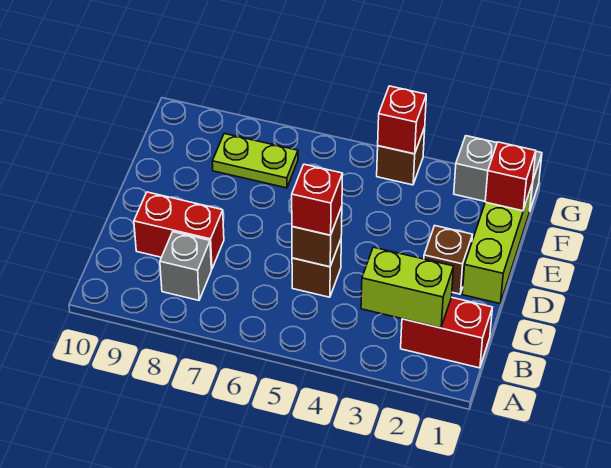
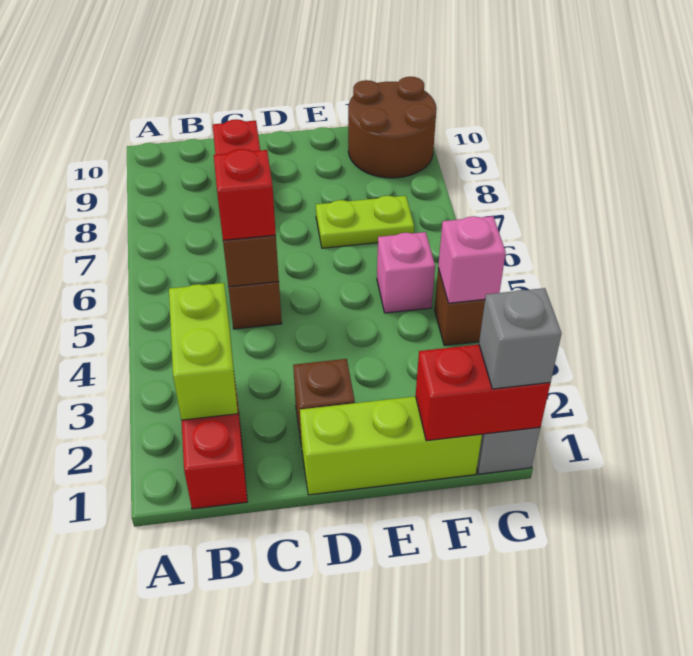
grey brick B8 level 1 -> grey brick G1 level 3
red brick F1 level 2 -> red brick F1:G1 level 2
none -> pink brick F5 level 1
lime plate F7:F8 level 1 -> lime plate E7:F7 level 1
none -> brown round brick F9:G10 level 1
red brick G4 level 2 -> pink brick G4 level 2

